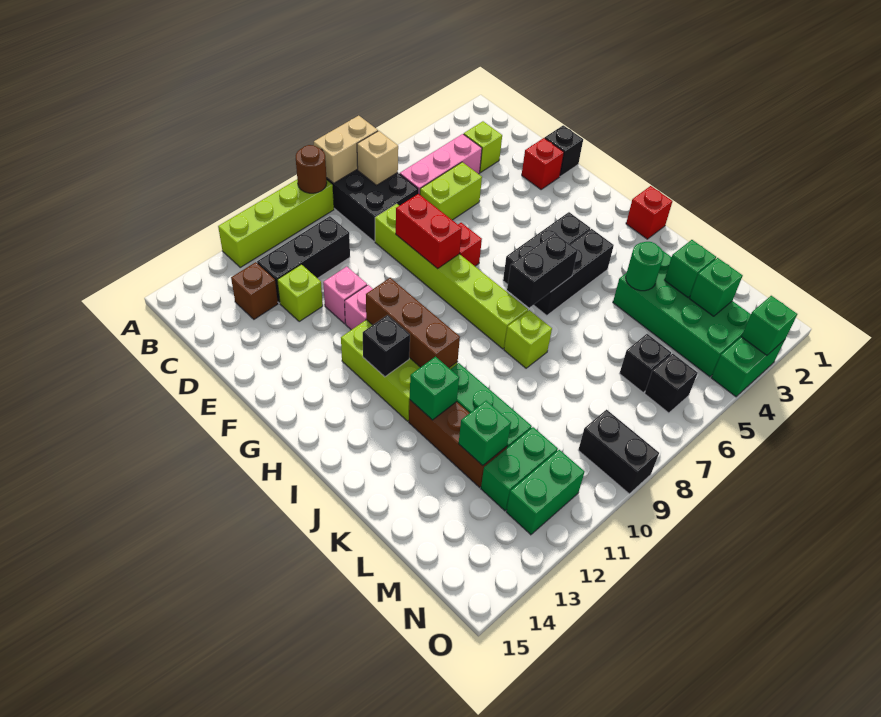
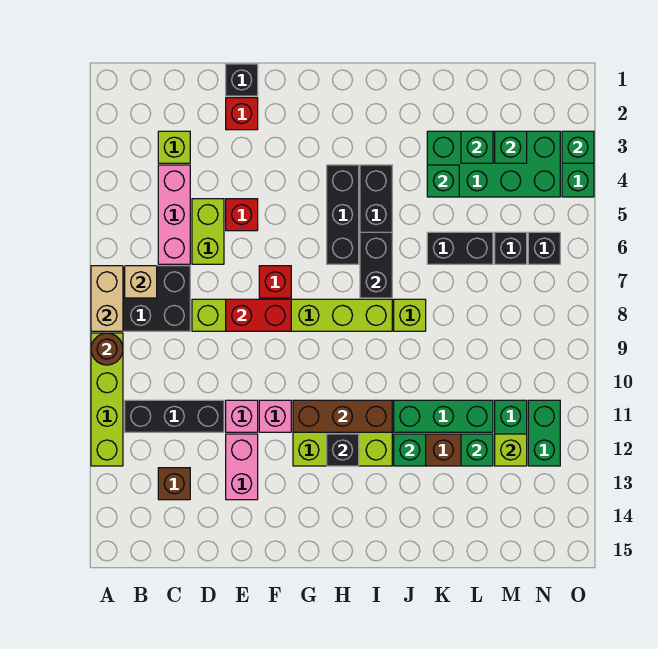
black brick C10:C12 level 1 -> black brick B11:D11 level 1
lime brick D12 level 1 -> lime brick M12 level 2
none -> pink brick E12:E13 level 1
red brick I1 level 1 -> red brick E5 level 1
green round brick K4 level 2 -> green brick K4 level 2
black brick N9:O9 level 1 -> black brick K6:L6 level 1

